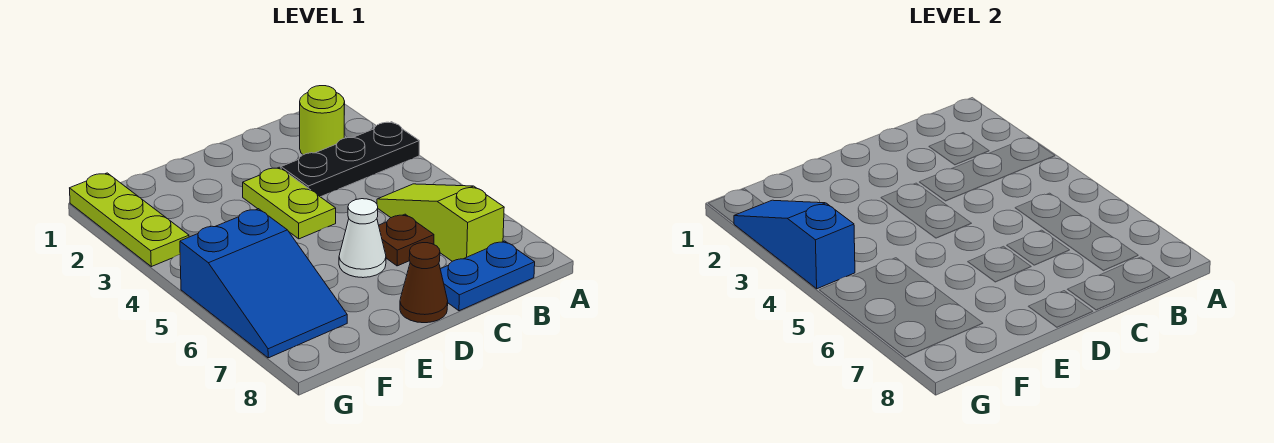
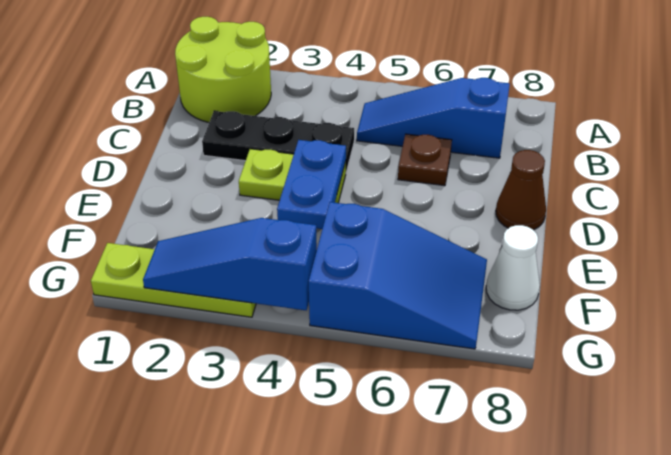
black plate A3:C3 level 1 -> black plate C2:C4 level 1
lime round brick B2 level 1 -> lime round brick A1:B2 level 1
lime slope B5:B7 level 1 top 7 -> blue slope B5:B7 level 1 top 7
blue plate B8:C8 level 1 -> blue plate D4:E4 level 2
white cone D6 level 1 -> white cone F8 level 1

